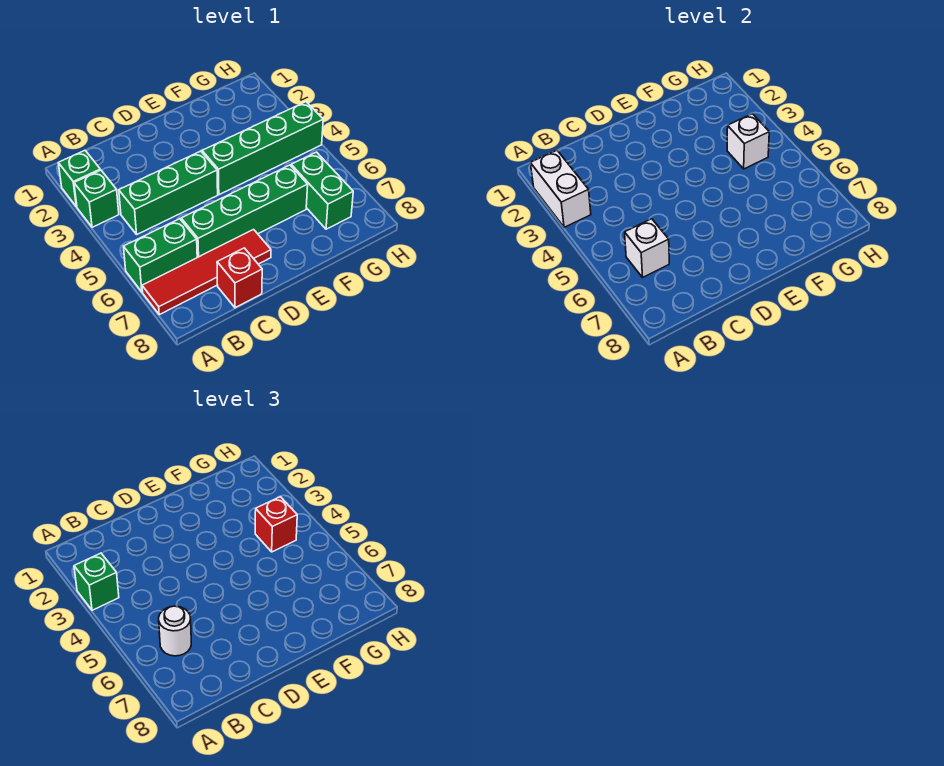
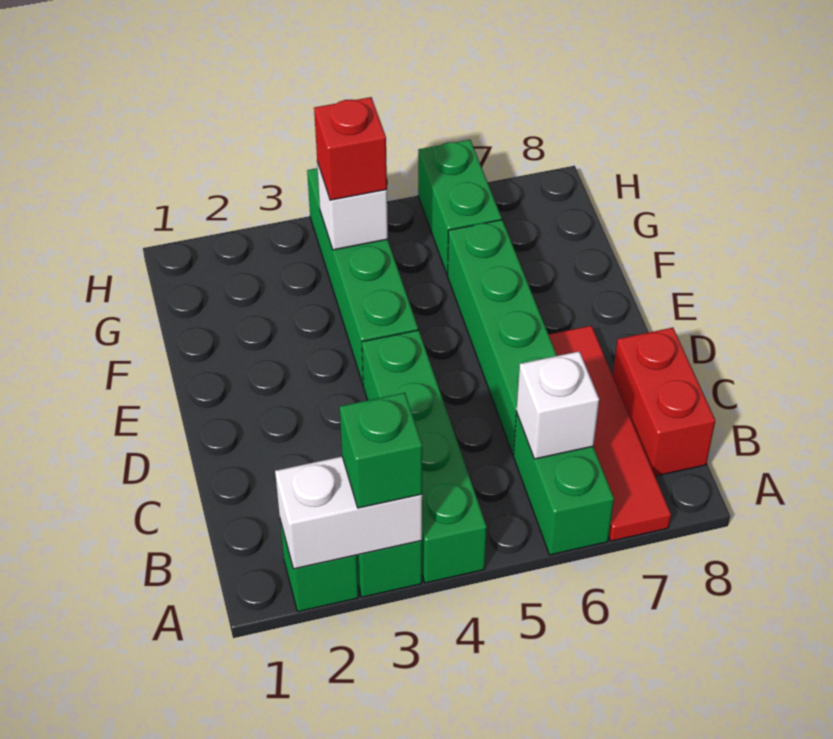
green brick B4:D4 level 1 -> green brick A4:D4 level 1
white round brick B6 level 3 -> none
red brick C8 level 1 -> red brick B8:C8 level 1
green brick G6:G7 level 1 -> green brick G6:H6 level 1

